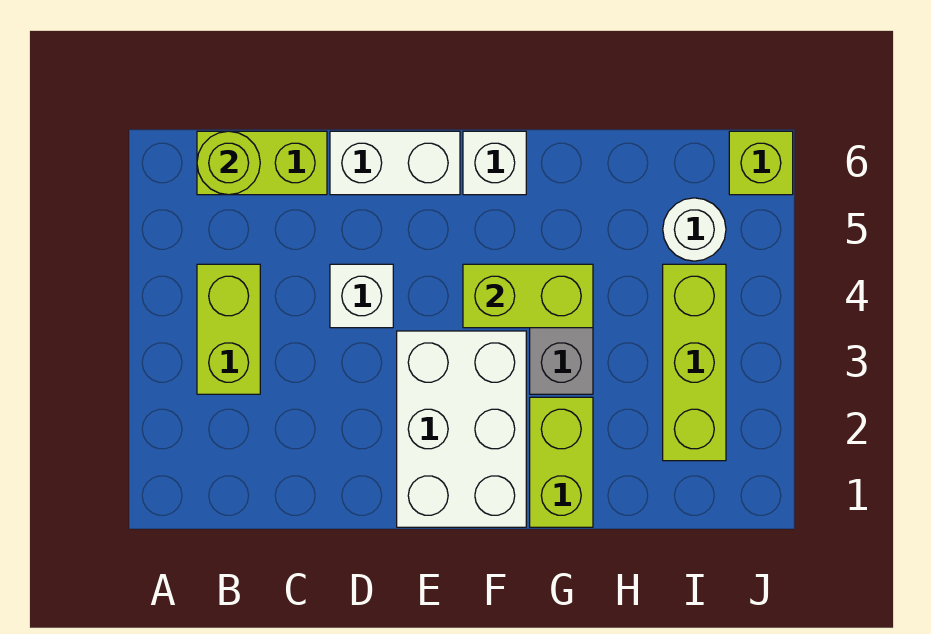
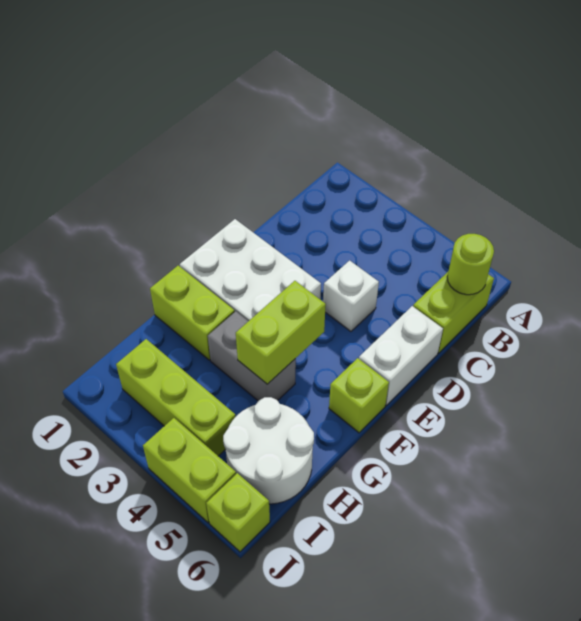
lime brick B3:B4 level 1 -> lime brick J4:J5 level 1
white brick F6 level 1 -> lime brick F6 level 1
white round brick I5 level 1 -> white round brick H5:I6 level 1

